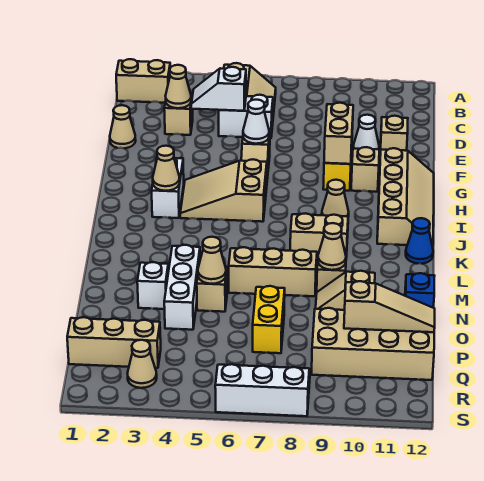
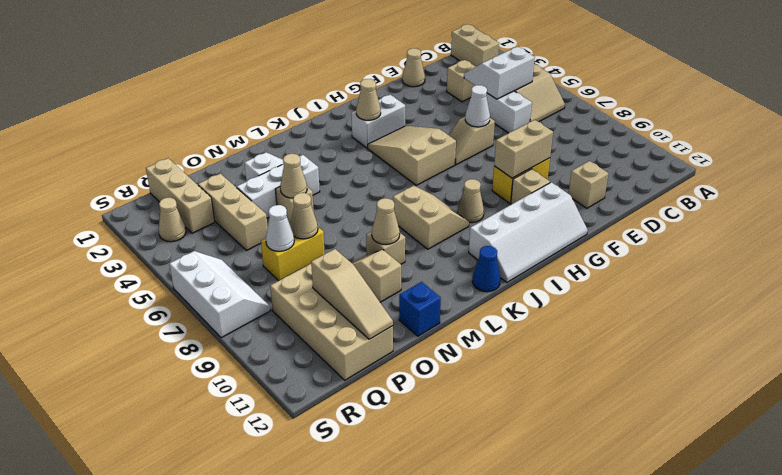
tan cone D3 level 2 -> tan cone O7 level 2
white slope D4:D5 level 2 top 5 -> white slope C4:D5 level 2 top 5
white cone E10 level 1 -> white cone P7 level 2
tan slope G11:J12 level 1 top 11 -> white slope G11:J12 level 1 top 11
tan brick M6:M8 level 1 -> tan brick P3:P5 level 1

